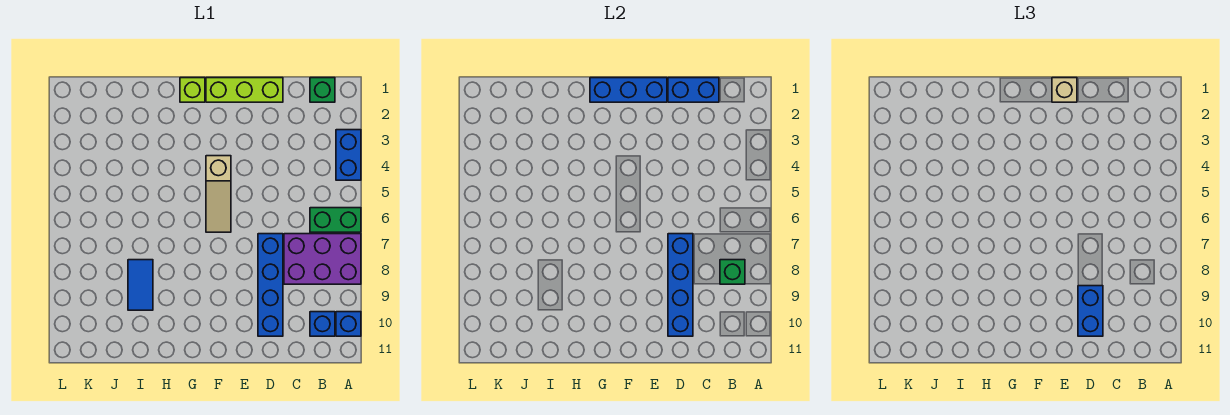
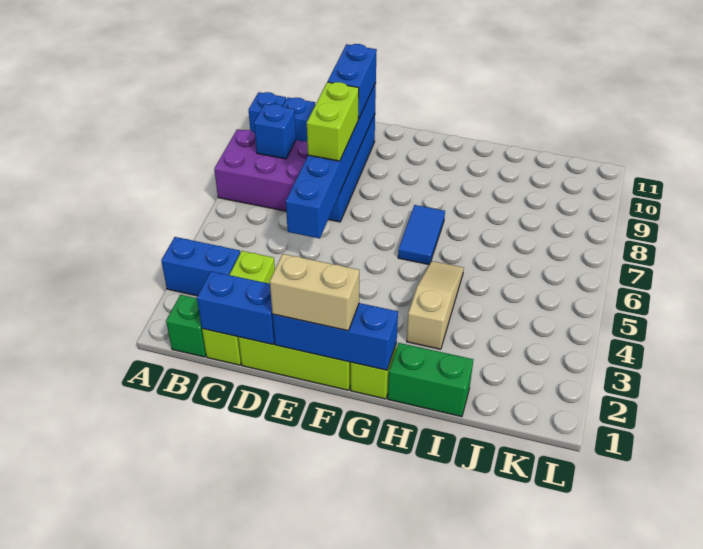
blue brick A3:A4 level 1 -> blue brick A3:B3 level 1
green brick A6:B6 level 1 -> green brick H1:I1 level 1
green brick B8 level 2 -> blue brick B8 level 2
none -> lime brick C1:C3 level 1
blue brick D7:D10 level 2 -> blue brick D5:D10 level 2
none -> lime brick D7:D8 level 3
tan brick E1 level 3 -> tan brick E1:F1 level 3
tan slope F4:F6 level 1 top 4 -> tan slope H3:H5 level 1 top 3
blue tile I8:I9 level 1 -> blue tile G6:G7 level 1

